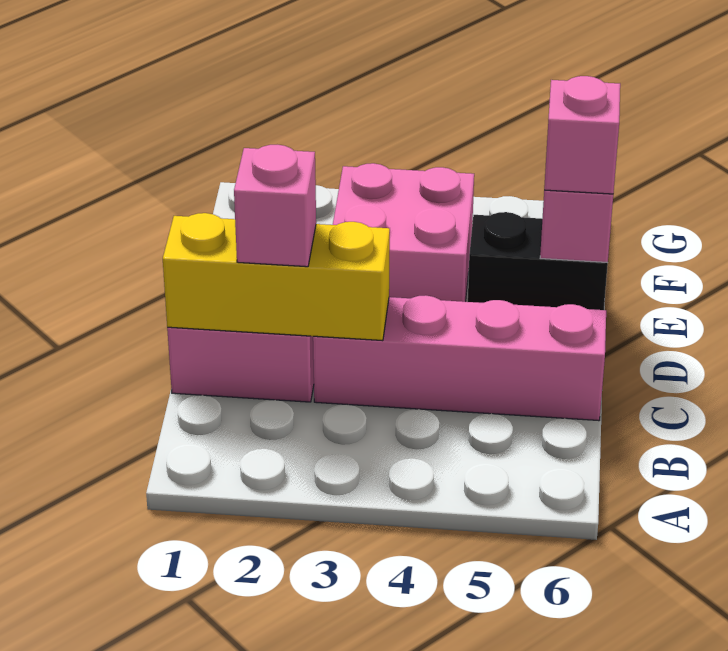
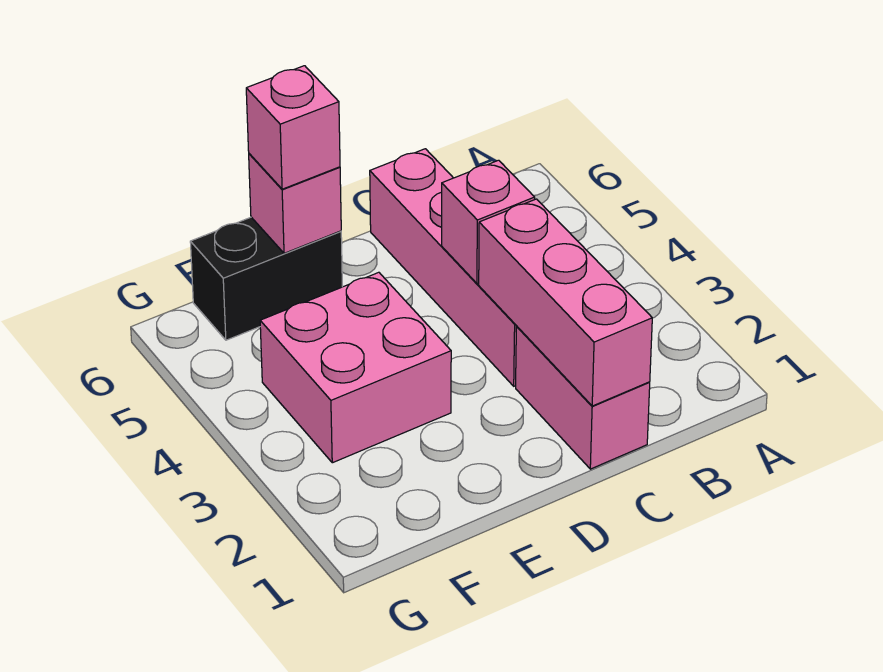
yellow brick C1:C3 level 2 -> pink brick C1:C3 level 2
pink brick C2 level 3 -> pink brick C4 level 2
black brick E5:E6 level 1 -> black brick E6:F6 level 1

